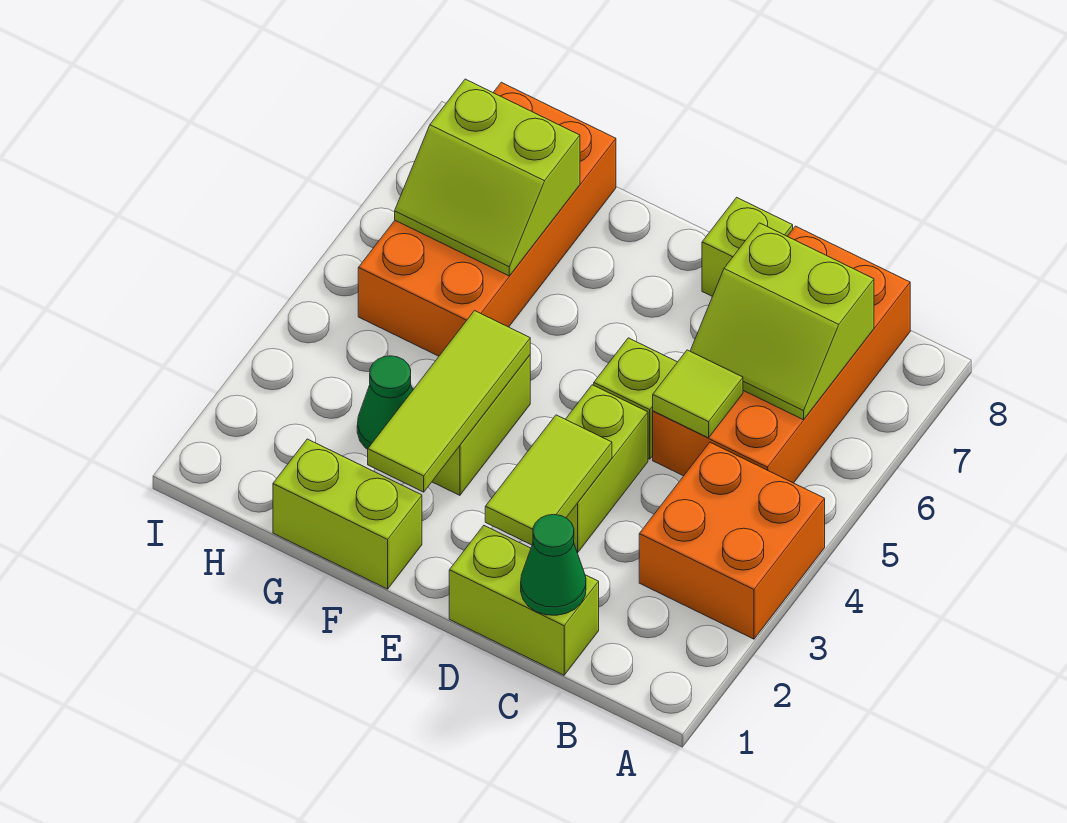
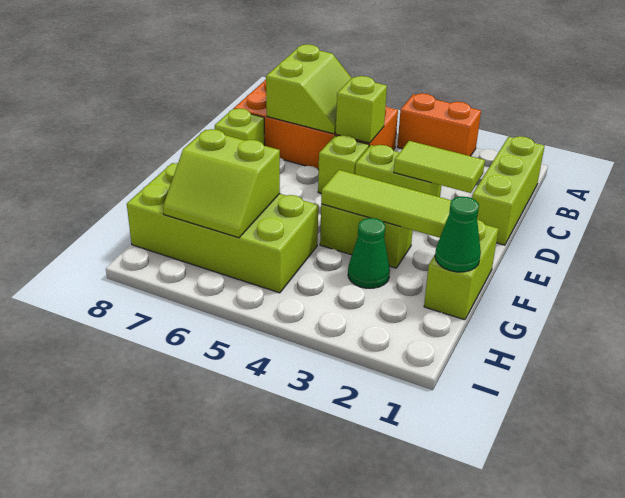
orange brick A3:B4 level 1 -> orange brick A3:A4 level 1
lime brick C1:D1 level 1 -> lime brick B1:D1 level 1
green cone C1 level 2 -> green cone G1 level 2
lime tile C5 level 2 -> lime brick C5 level 2
orange brick G5:H8 level 1 -> lime brick G5:H8 level 1
lime slope G6:H7 level 2 top 7 -> lime slope G6:H7 level 2 top G

